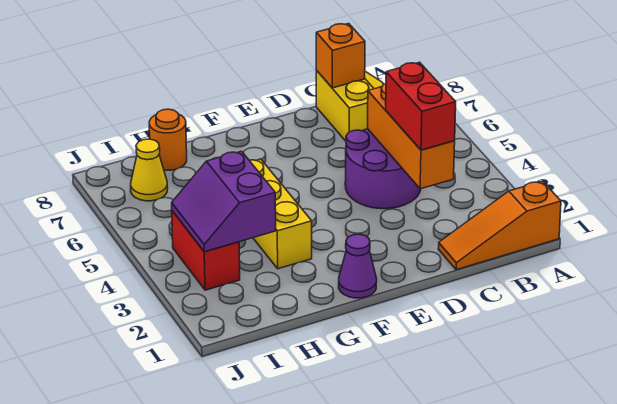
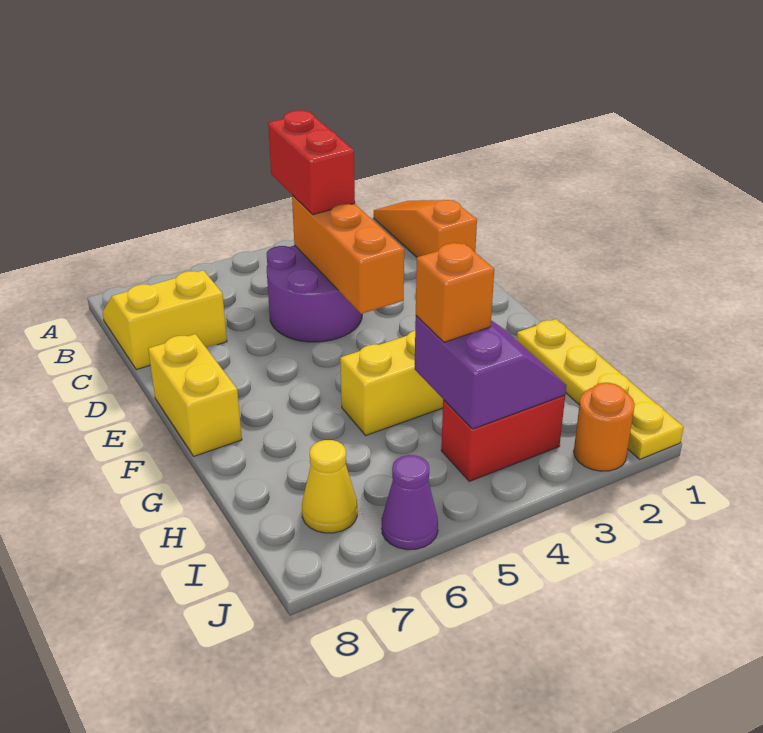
orange slope A1:C1 level 1 top A -> orange slope A1:C1 level 1 top C
orange brick C3:C5 level 2 -> orange brick C4:E4 level 2
red brick C3:C4 level 3 -> red brick B4:C4 level 3
orange brick C8 level 2 -> orange brick H4 level 3
none -> yellow brick E8:F8 level 1
purple cone F1 level 1 -> purple cone J6 level 1
none -> yellow plate G1:J1 level 1
purple slope H3:I4 level 2 top H -> purple slope H3:I4 level 2 top 4
orange round brick H8 level 1 -> orange round brick J2 level 1

